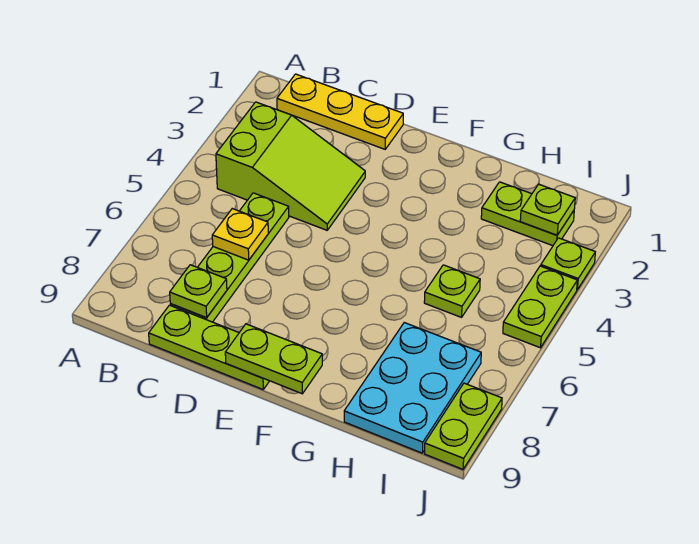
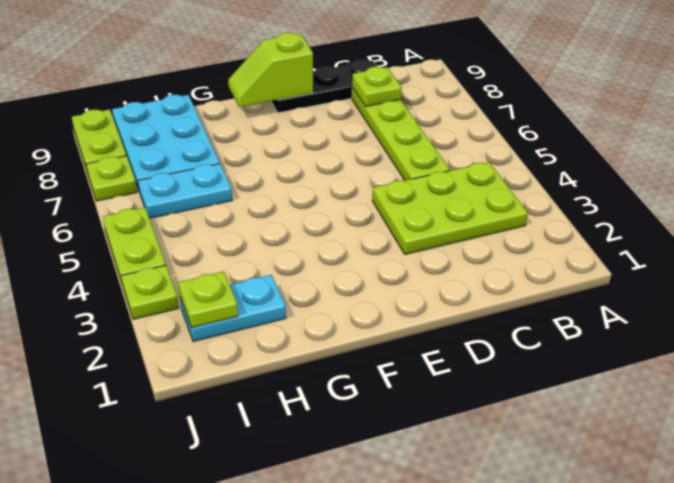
yellow plate B1:D1 level 1 -> none
lime slope B3:D4 level 1 top B -> lime plate B3:D4 level 1
yellow plate C6 level 2 -> none
lime plate C9:E9 level 1 -> black plate C9:E9 level 1
lime plate E9:F9 level 2 -> lime slope E9:F9 level 2 top E
lime plate H2:I2 level 1 -> cyan plate H2:I2 level 1
lime plate H5 level 1 -> lime plate J7 level 1
none -> cyan plate H6:I6 level 1

